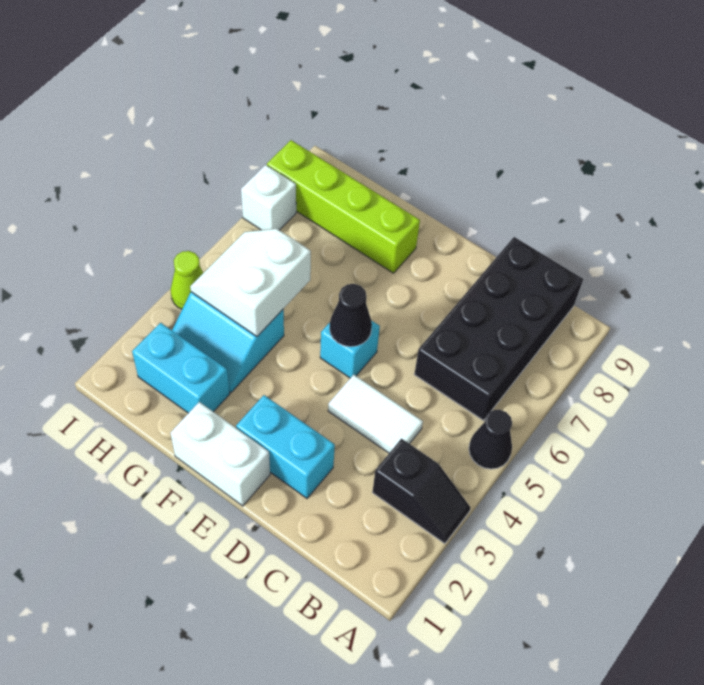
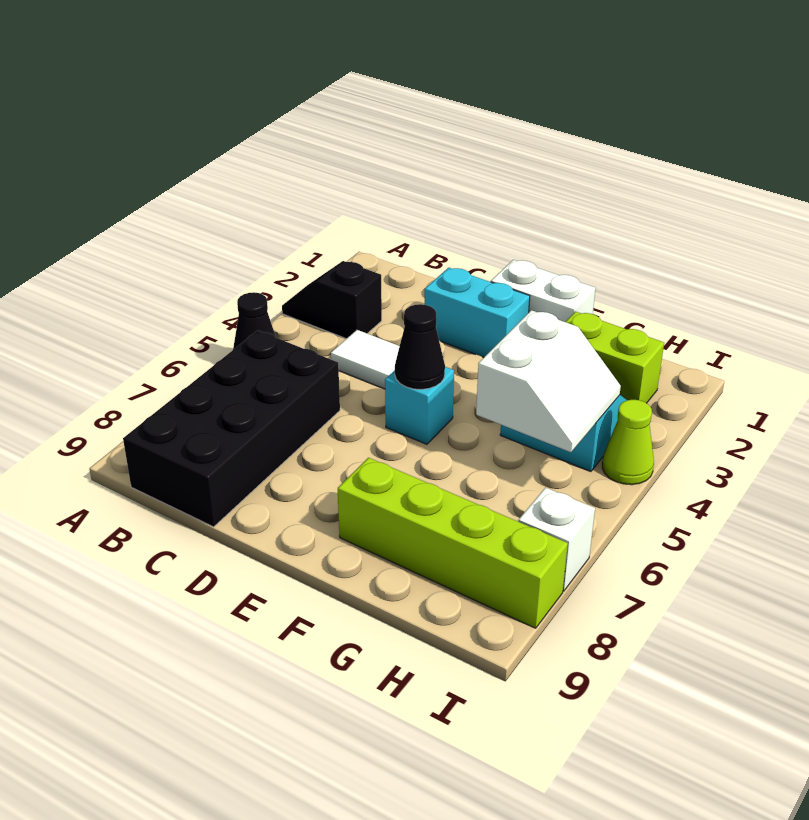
cyan brick G2:H2 level 1 -> lime brick G2:H2 level 1

